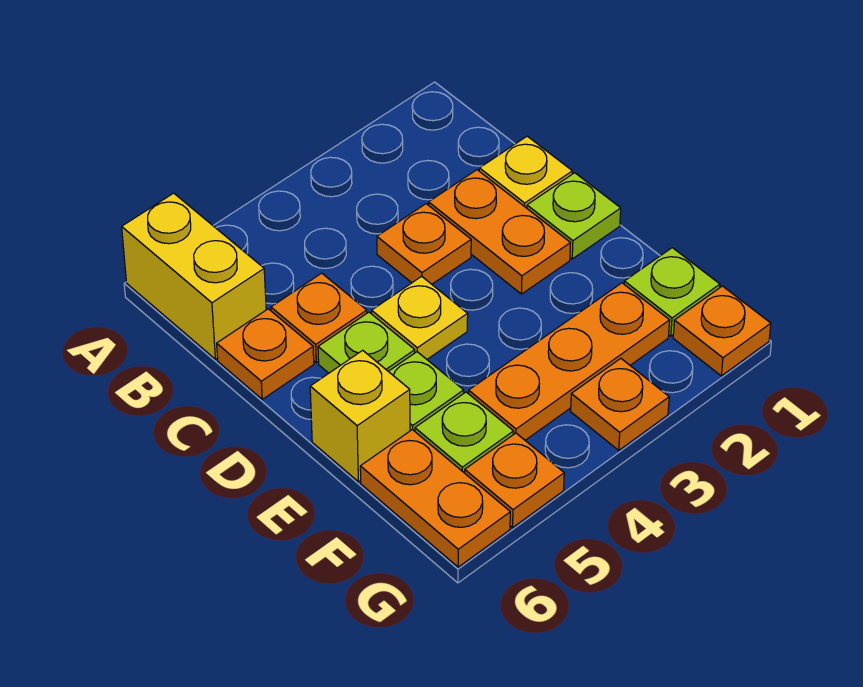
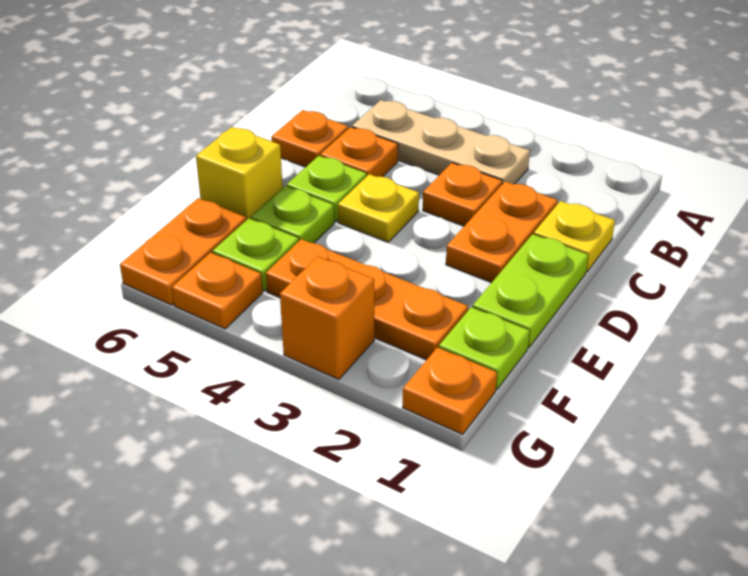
yellow brick A6:B6 level 1 -> none
none -> tan plate B3:B5 level 1
lime plate D1 level 1 -> lime plate D1:E1 level 1
orange plate G3 level 1 -> orange brick G3 level 1

